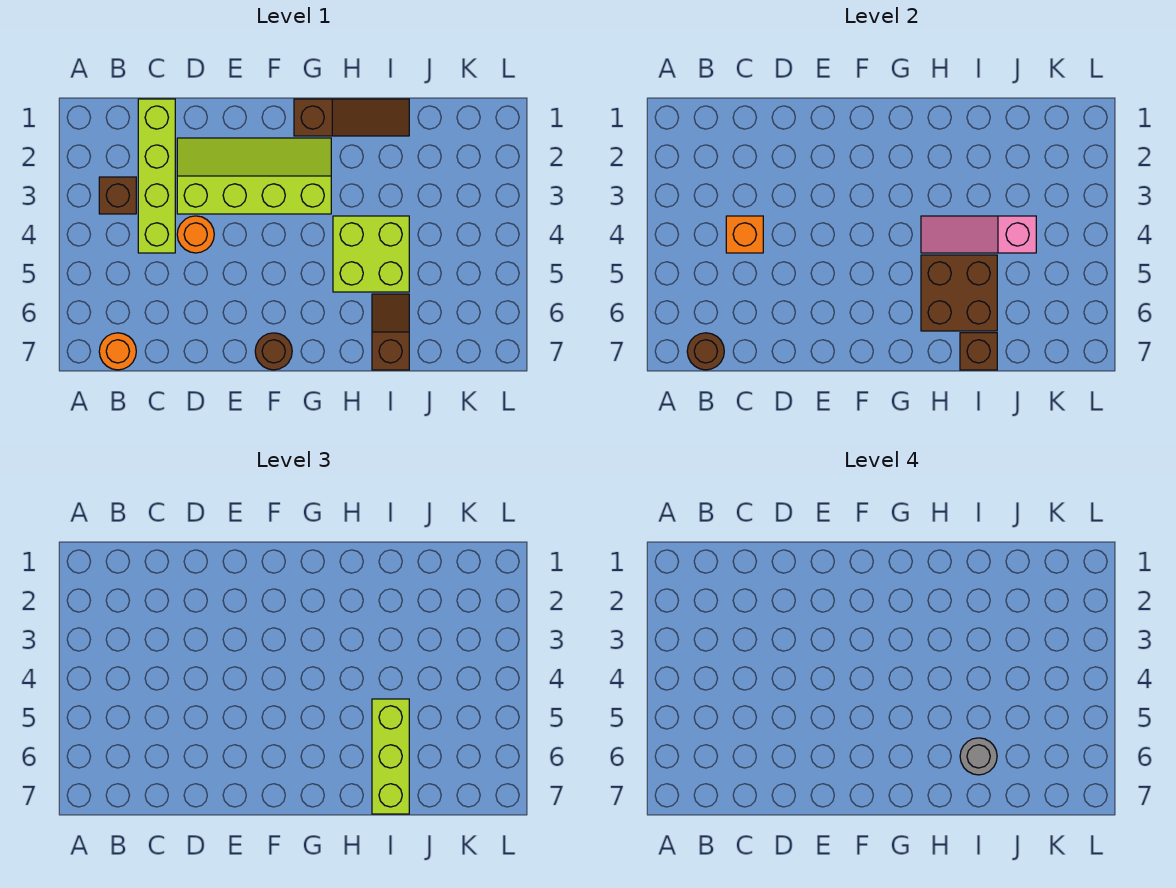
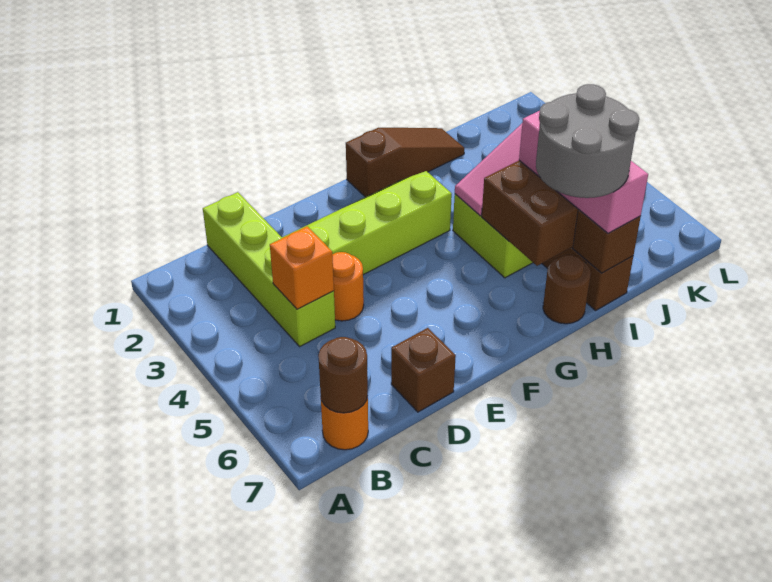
brown brick B3 level 1 -> brown brick D7 level 1
brown round brick F7 level 1 -> brown round brick H7 level 1
lime brick I5:I7 level 3 -> pink brick I5:I7 level 3
grey round brick I6 level 4 -> grey round brick H6:I7 level 4

